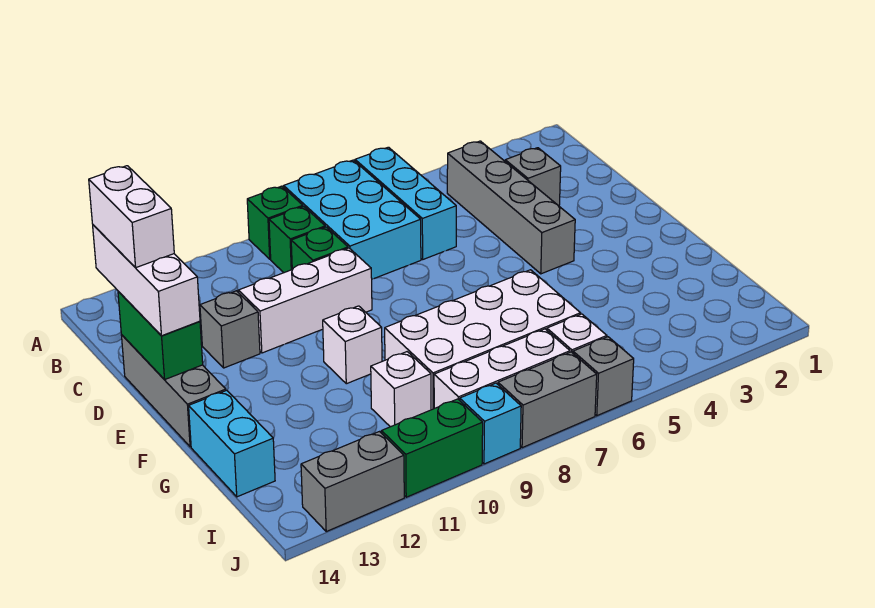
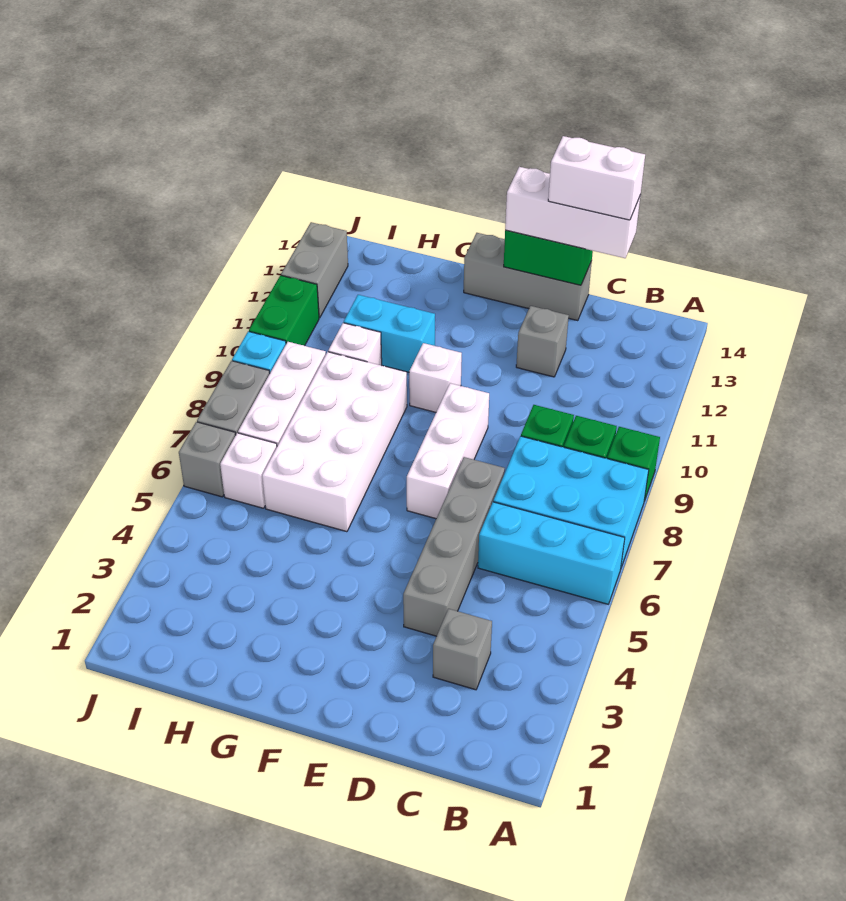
grey brick B4:E4 level 1 -> grey brick D4:D7 level 1
white brick D9:D11 level 1 -> white brick E7:E9 level 1
cyan brick G14:H14 level 1 -> cyan brick G11:H11 level 1

